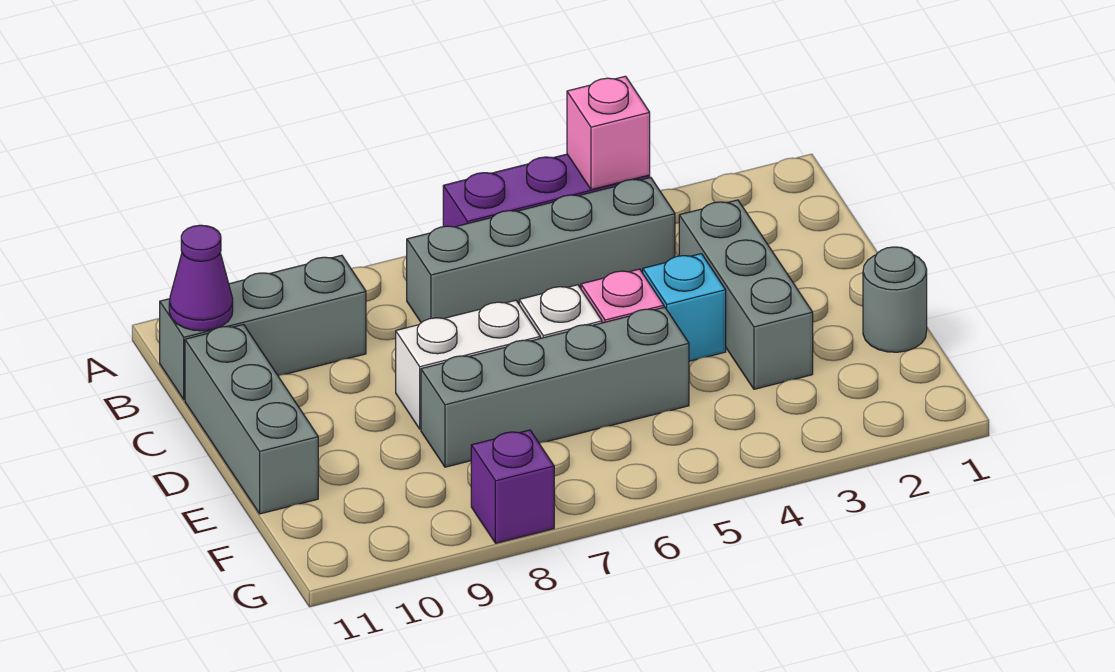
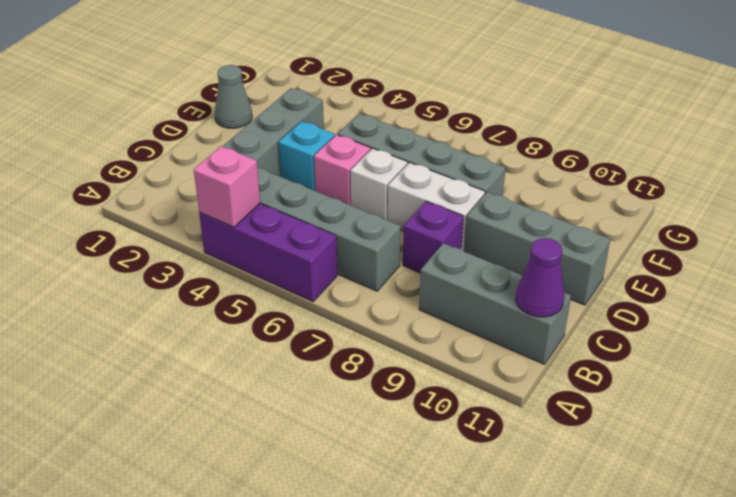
grey brick C11:E11 level 1 -> grey brick D9:D11 level 1
grey round brick E1 level 1 -> grey cone E1 level 1
purple brick G8 level 1 -> purple brick C8 level 1

